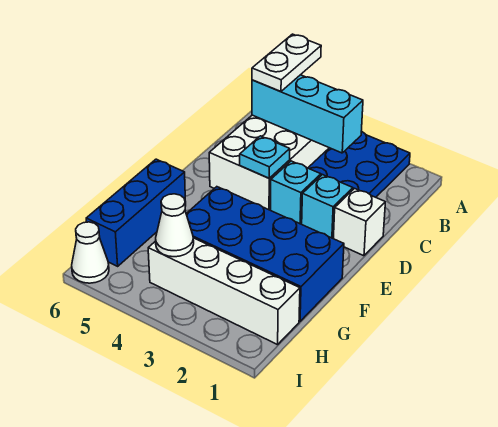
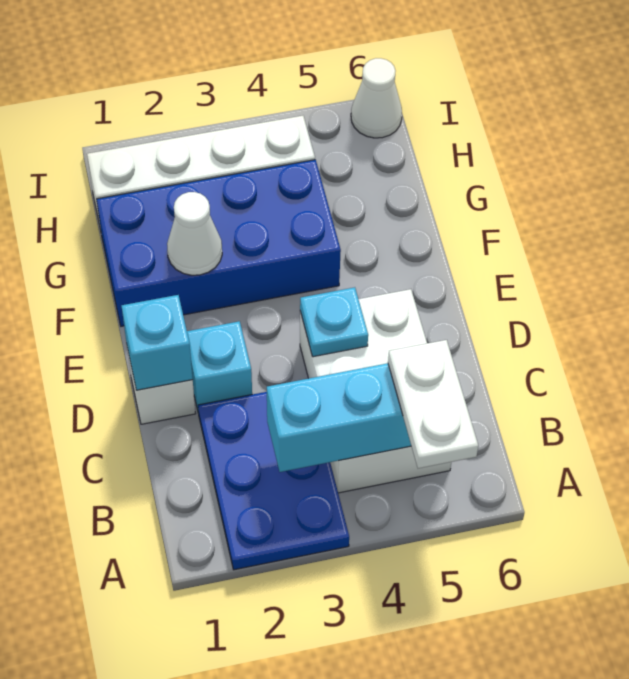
cyan brick D3 level 1 -> cyan brick D1 level 2
blue brick F6:H6 level 1 -> none
white cone H4 level 2 -> white cone F2 level 2

